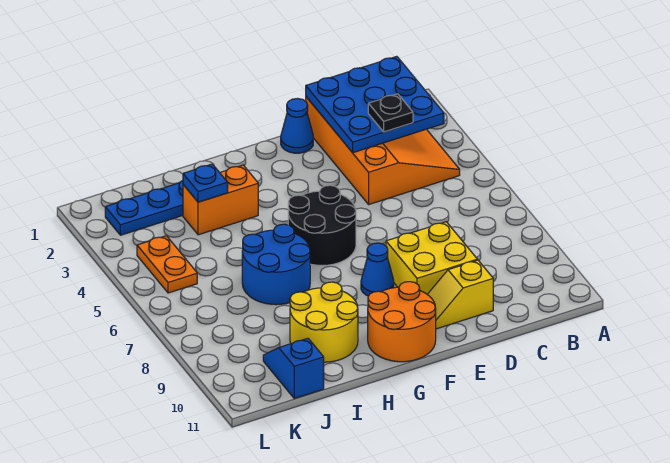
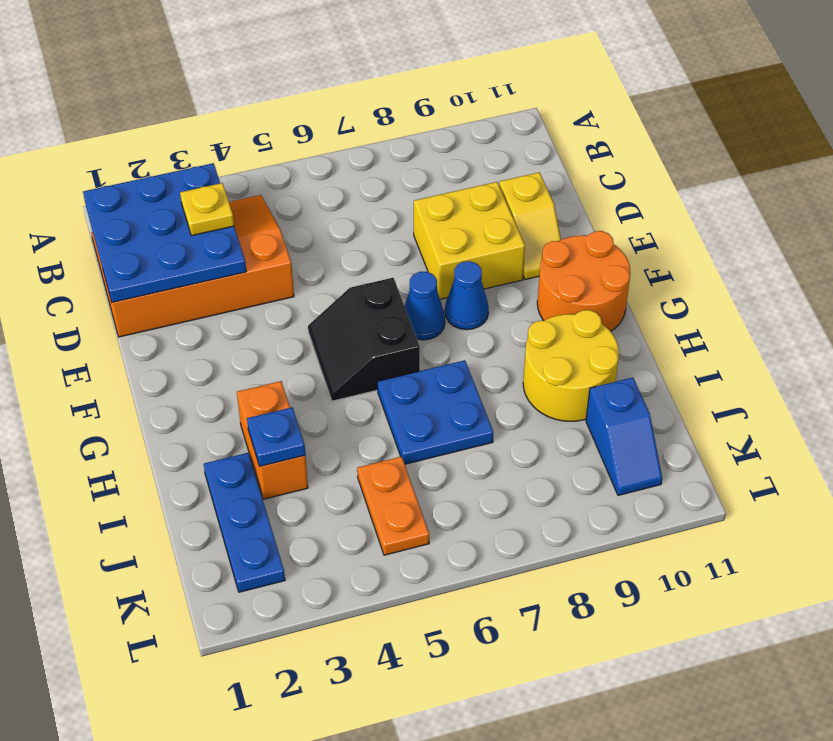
black plate C3 level 3 -> yellow plate C3 level 3
blue cone E1 level 1 -> blue cone F7 level 1
black round brick F5:G6 level 1 -> black slope F5:G6 level 1 top 6
blue round brick H6:I7 level 1 -> blue plate H6:I7 level 1
blue slope J10:J11 level 1 top 11 -> blue slope J10:K10 level 1 top J
orange plate K4:K5 level 1 -> orange plate J5:K5 level 1

